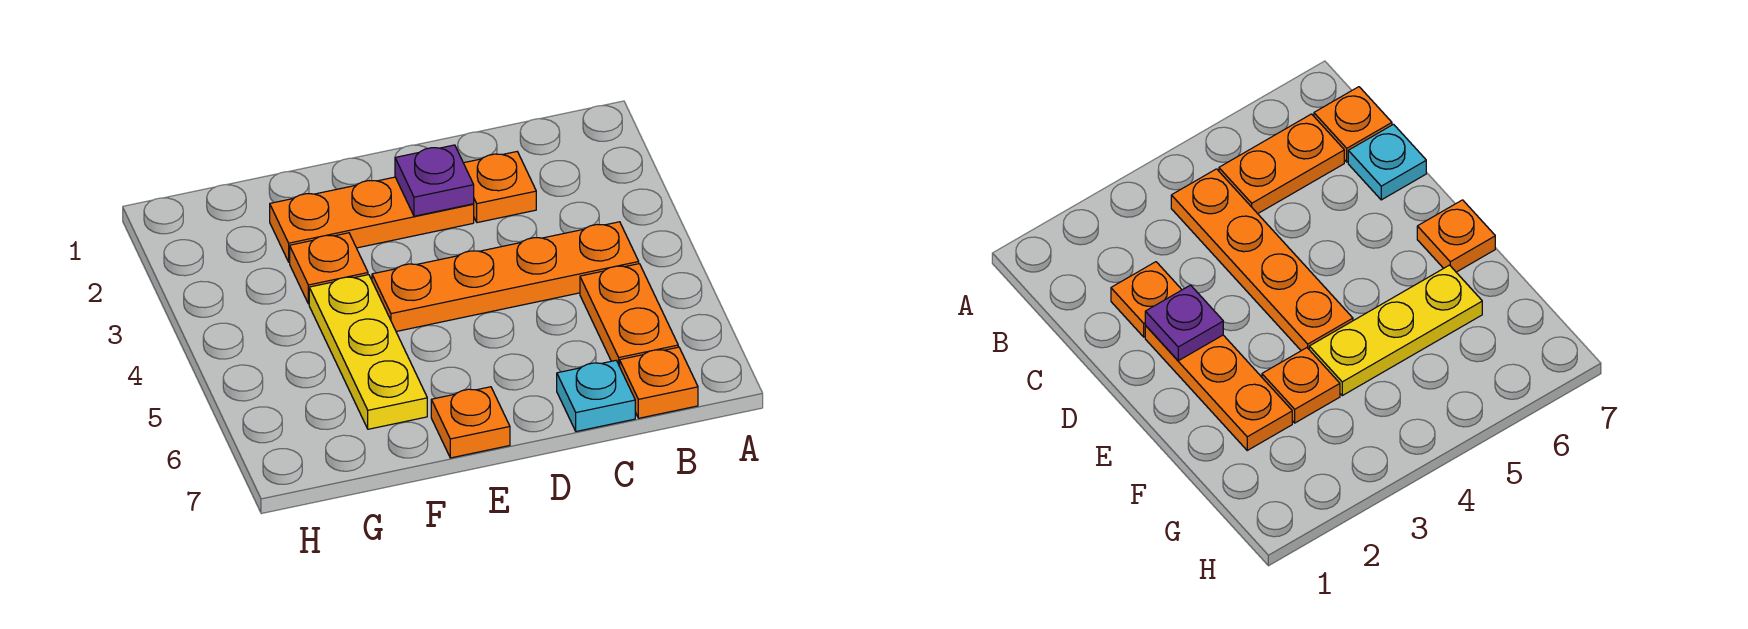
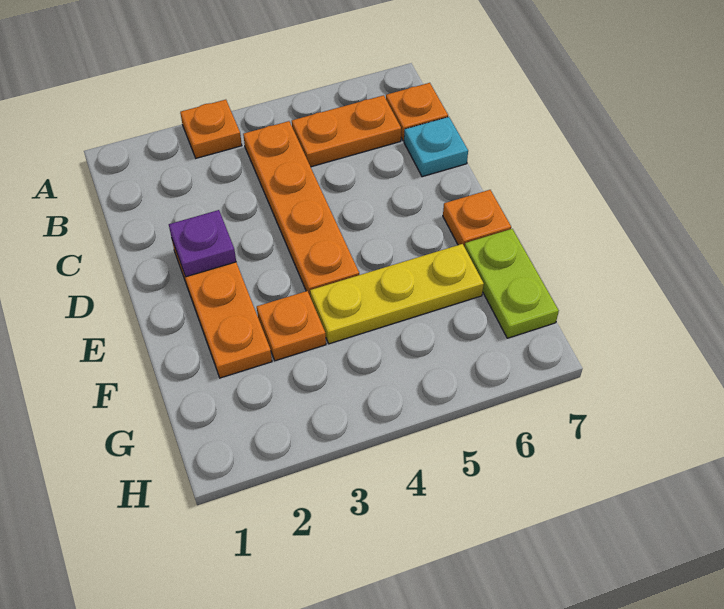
orange plate C2 level 1 -> orange plate A3 level 1
none -> lime plate F7:G7 level 1

